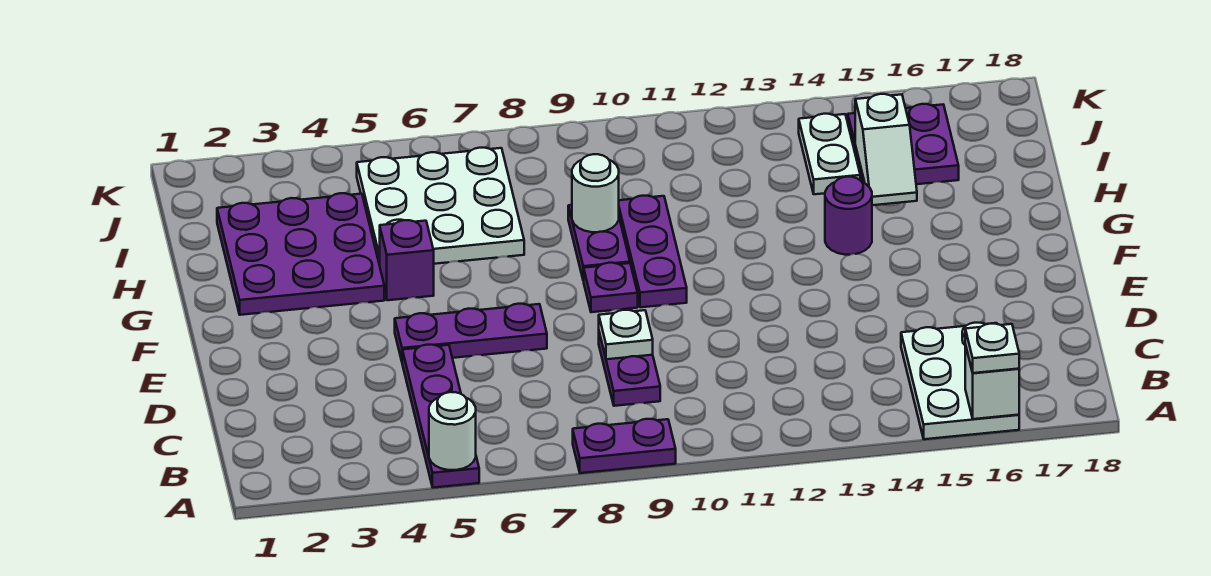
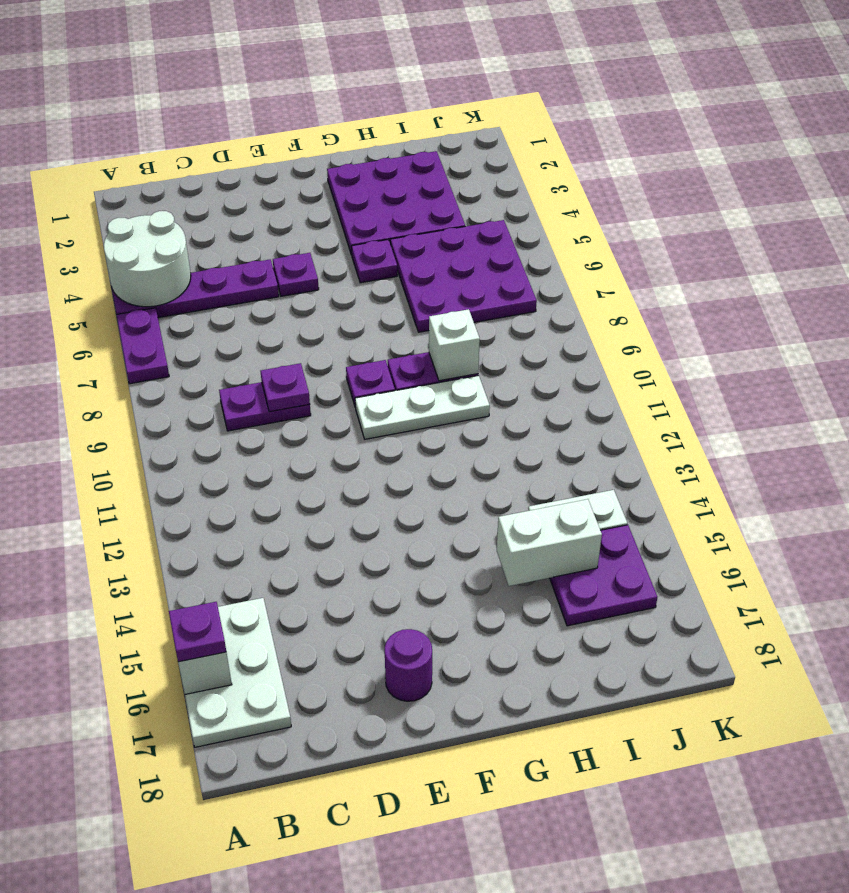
white round brick A5 level 2 -> white round brick A4:B5 level 2
purple plate A8:A9 level 1 -> purple plate A6:A7 level 1
white plate A15:C16 level 1 -> white plate A15:B17 level 1
white plate A16 level 3 -> purple plate A16 level 3
white plate D9 level 2 -> purple plate D9 level 2
purple plate E5:E7 level 1 -> purple plate E5 level 1
purple plate F10:H10 level 1 -> white plate F10:H10 level 1
purple brick G5 level 1 -> purple plate G5 level 1
purple round brick G14 level 1 -> purple round brick E17 level 1
white plate H5:J7 level 1 -> purple plate H5:J7 level 1
white round brick H9 level 2 -> white brick H9 level 2
white slope H15:I15 level 2 top I -> white brick H15:I15 level 2

